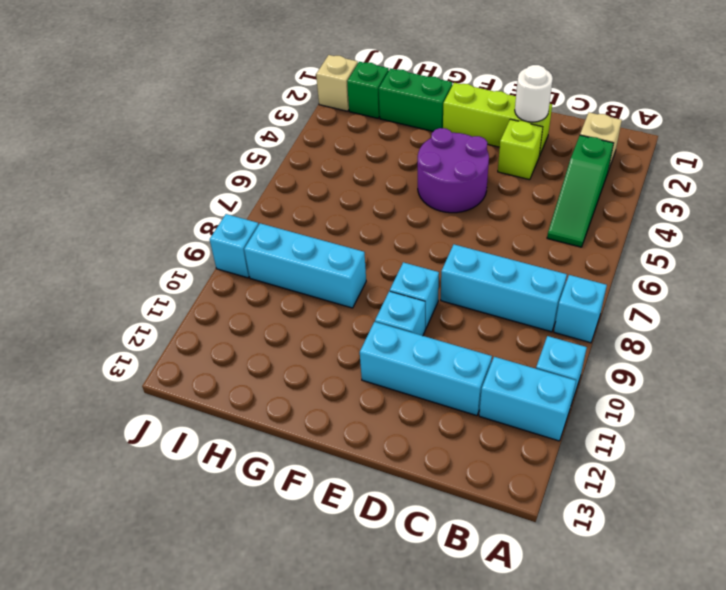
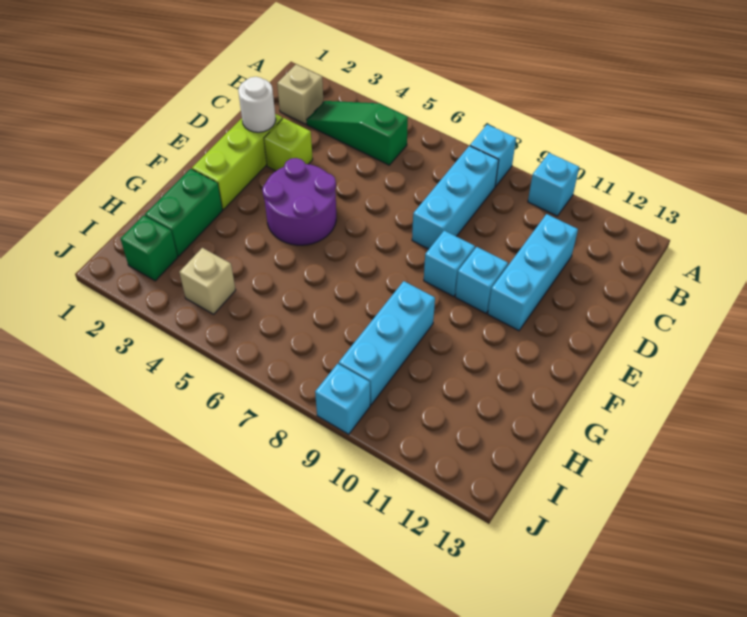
cyan brick A11:B11 level 1 -> none
green slope B3:B5 level 1 top 3 -> green slope B3:B5 level 1 top 5
tan brick J2 level 1 -> tan brick I4 level 1

